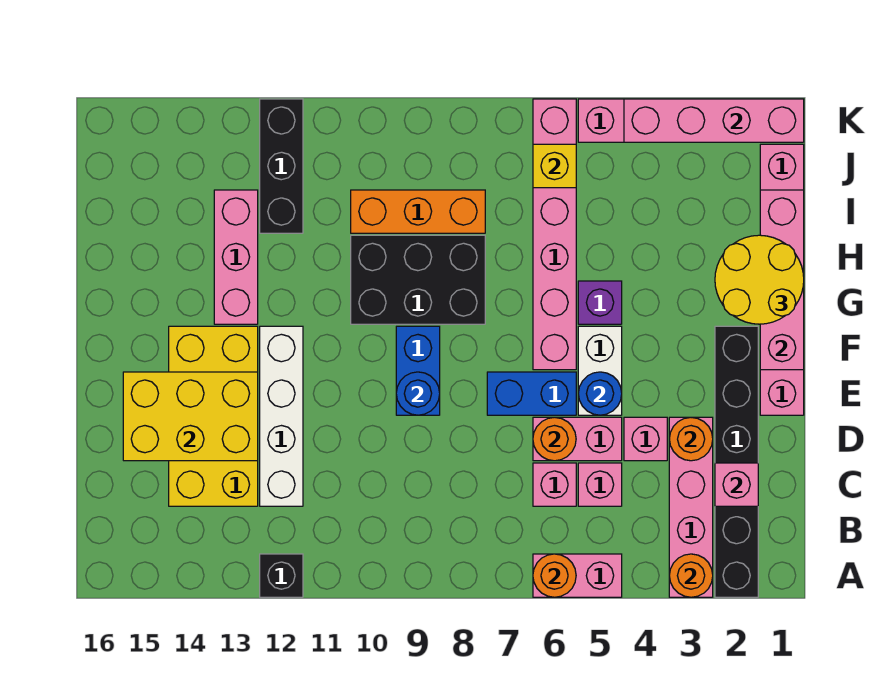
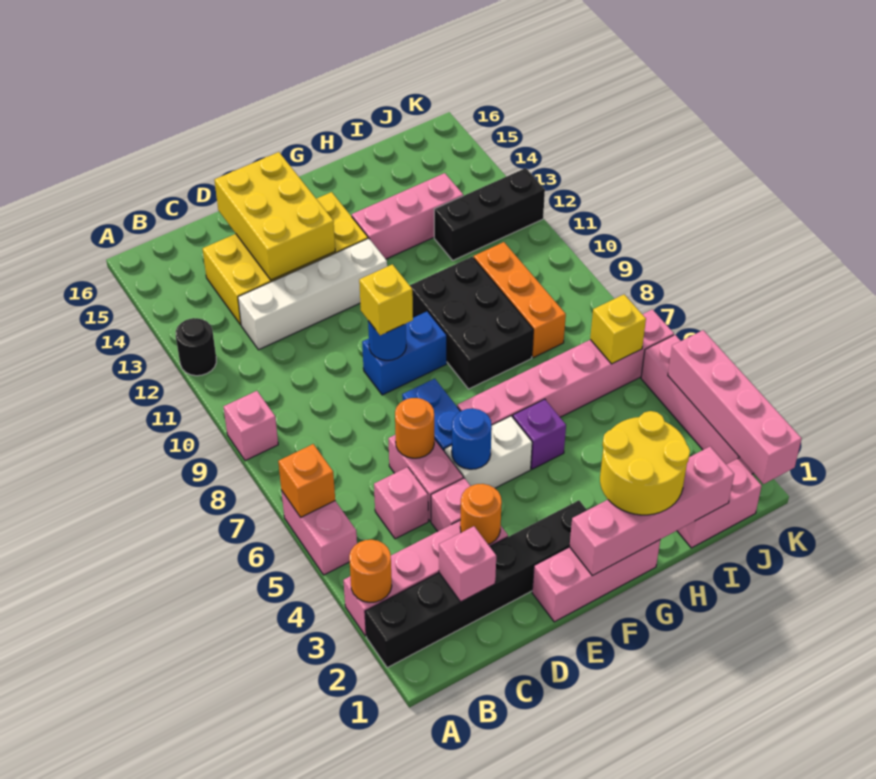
orange round brick A6 level 2 -> orange brick A6 level 2
black brick A12 level 1 -> black round brick A12 level 1
pink brick C6 level 1 -> pink brick A9 level 1
none -> yellow brick E9 level 3

